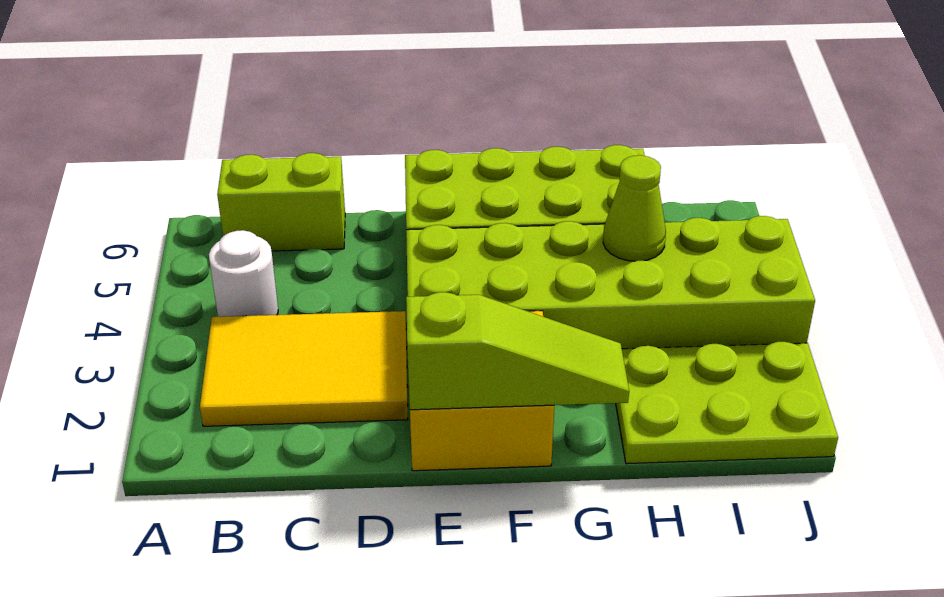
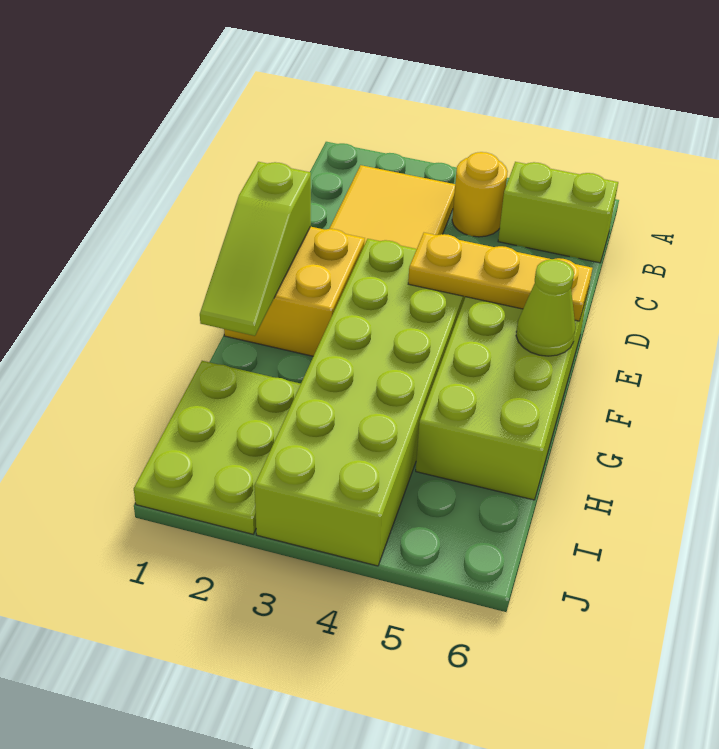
white round brick B4 level 1 -> yellow round brick B4 level 1
lime brick B6:C6 level 1 -> lime brick B5:B6 level 1
none -> yellow plate E4:E6 level 2
lime cone H4 level 2 -> lime cone F6 level 2

